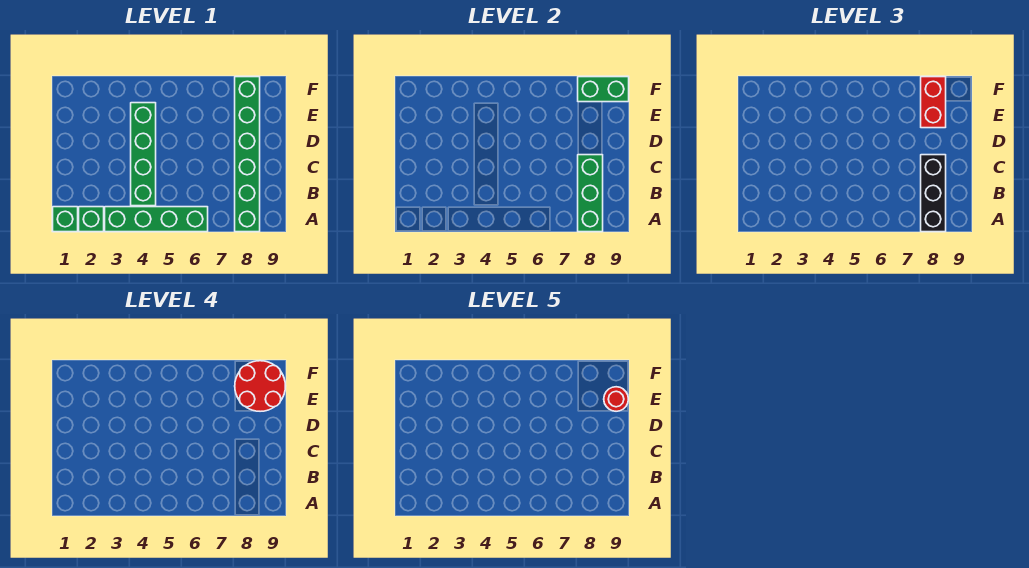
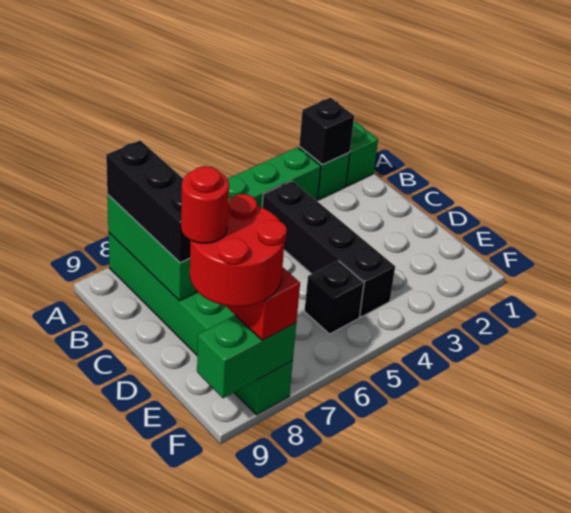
none -> black brick A2 level 2
green brick B4:E4 level 1 -> black brick B4:E4 level 1
none -> black brick E5 level 1

